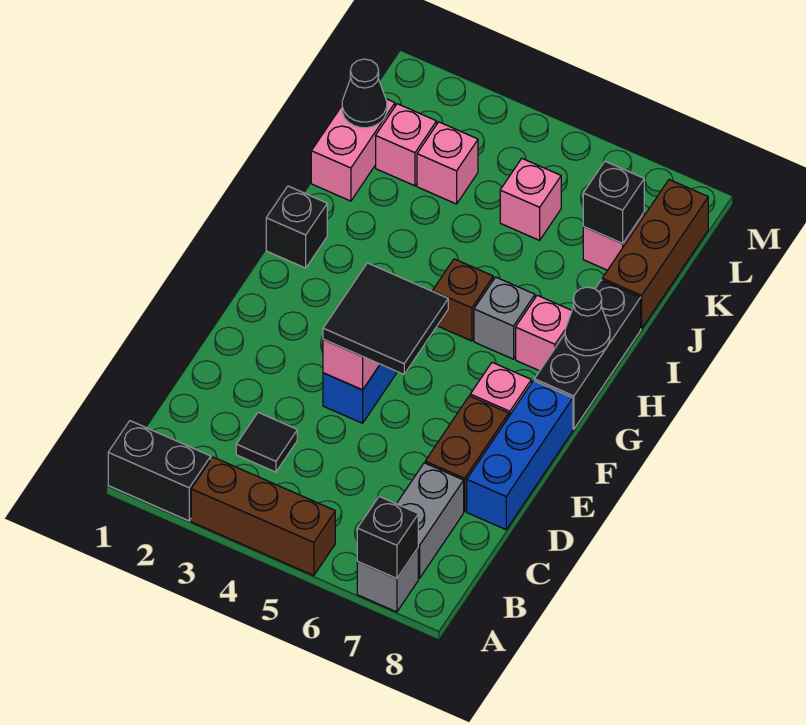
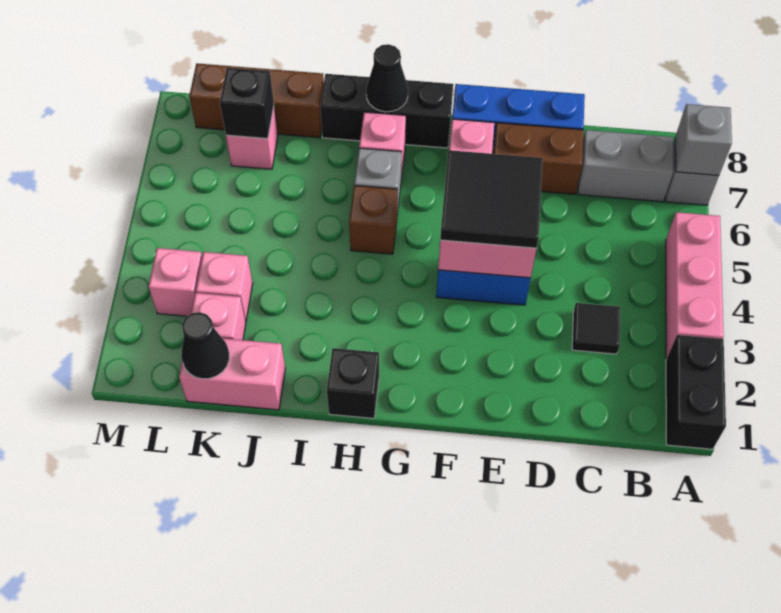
brown brick A3:A5 level 1 -> pink brick A3:A5 level 1
black brick A7 level 2 -> grey brick A7 level 2
pink brick K5 level 1 -> pink brick L3 level 1

